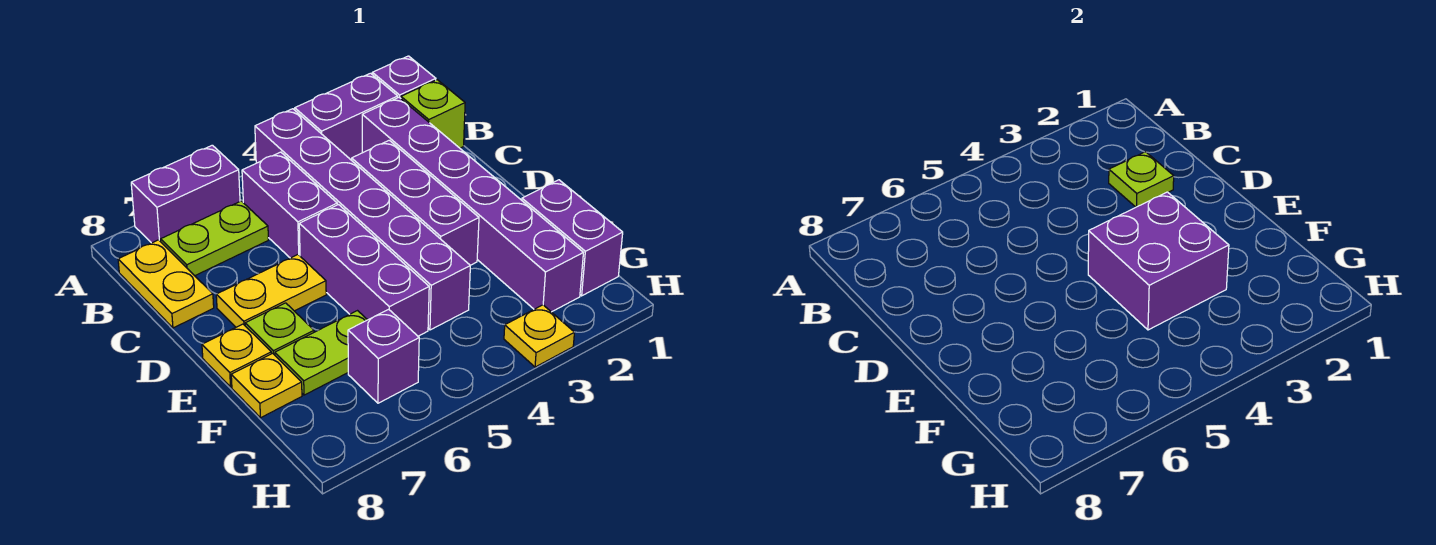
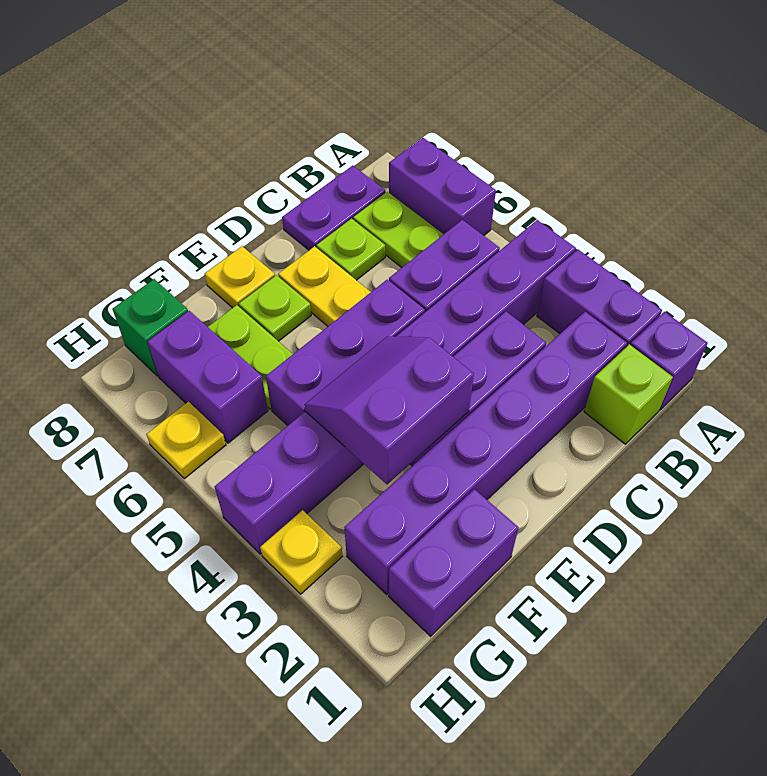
purple brick A4:F4 level 1 -> purple brick A4:H4 level 1
yellow plate B8:C8 level 1 -> purple plate B8:C8 level 1
lime plate C2 level 2 -> lime plate C7 level 1
purple brick E3:F4 level 2 -> purple slope E3:F4 level 2 top 3
yellow plate F8 level 1 -> yellow plate H6 level 1
purple brick G6 level 1 -> purple brick G6:G7 level 1
none -> green brick G8 level 1

